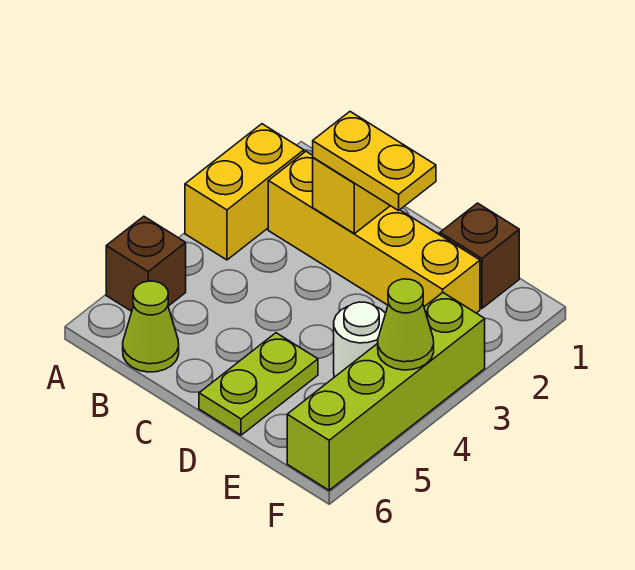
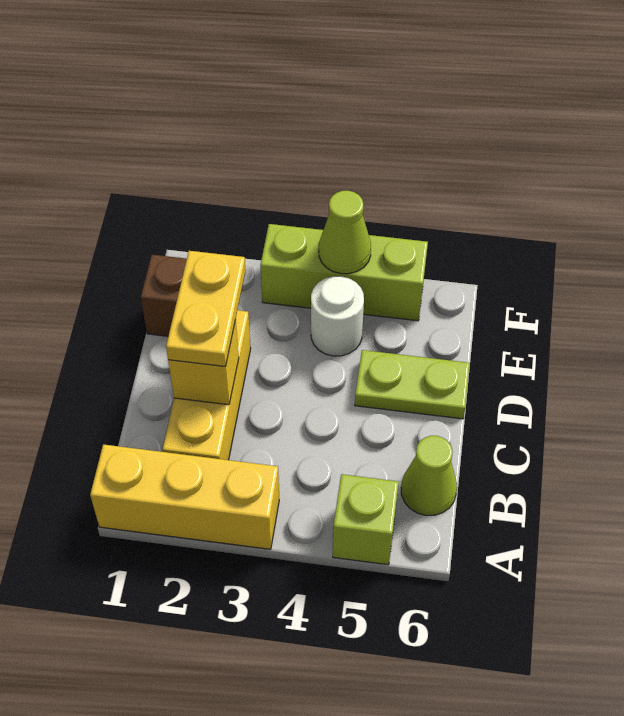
yellow brick A2:A3 level 1 -> yellow brick A1:A3 level 1
brown brick A5 level 1 -> lime brick A5 level 1
yellow brick B2:E2 level 1 -> yellow brick B2:D2 level 1
lime brick F3:F6 level 1 -> lime brick F3:F5 level 1

